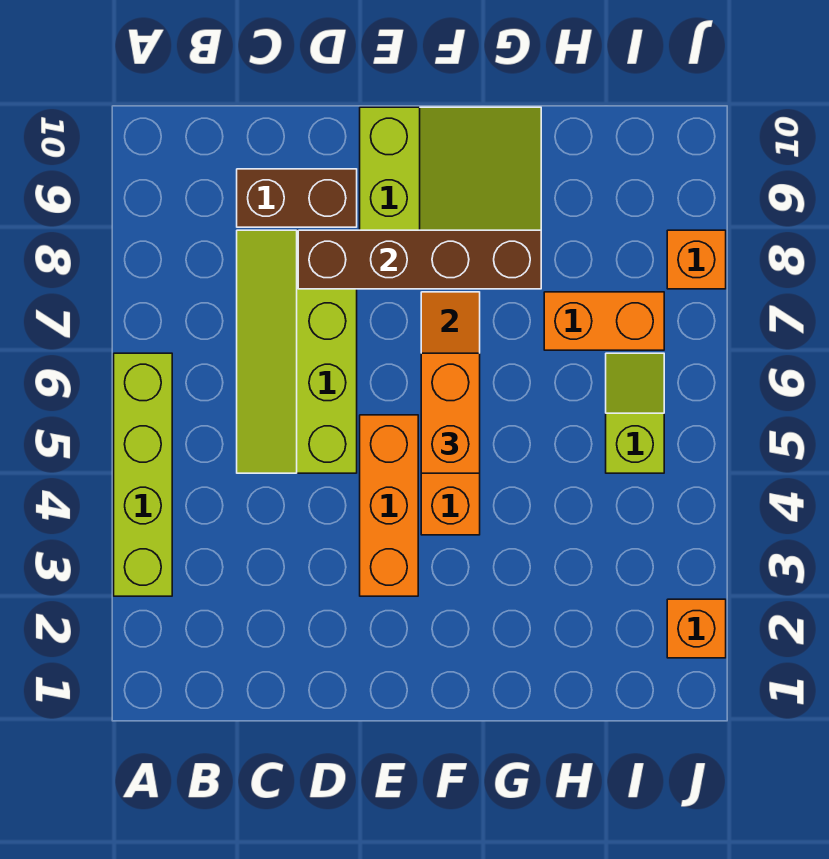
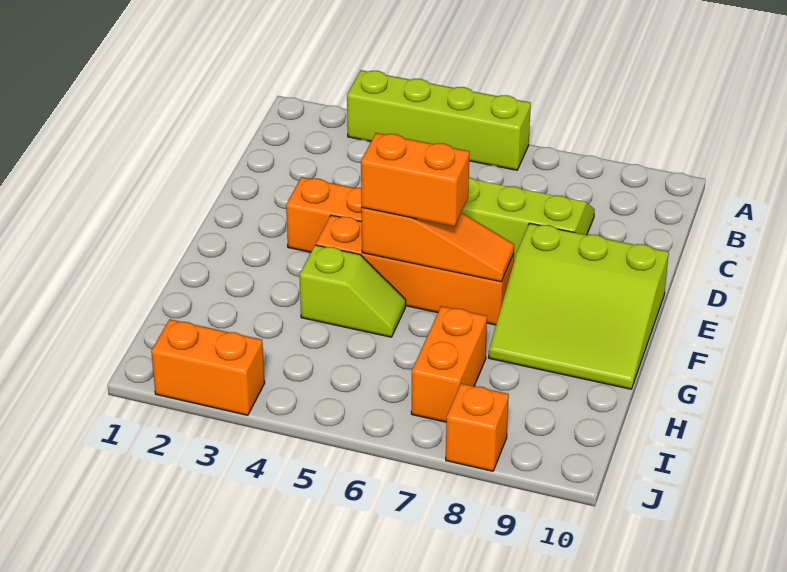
brown brick C9:D9 level 1 -> none
brown brick D8:G8 level 2 -> none
lime slope I5:I6 level 1 top 5 -> lime slope G4:G5 level 1 top 4
orange brick J2 level 1 -> orange brick J2:J3 level 1

